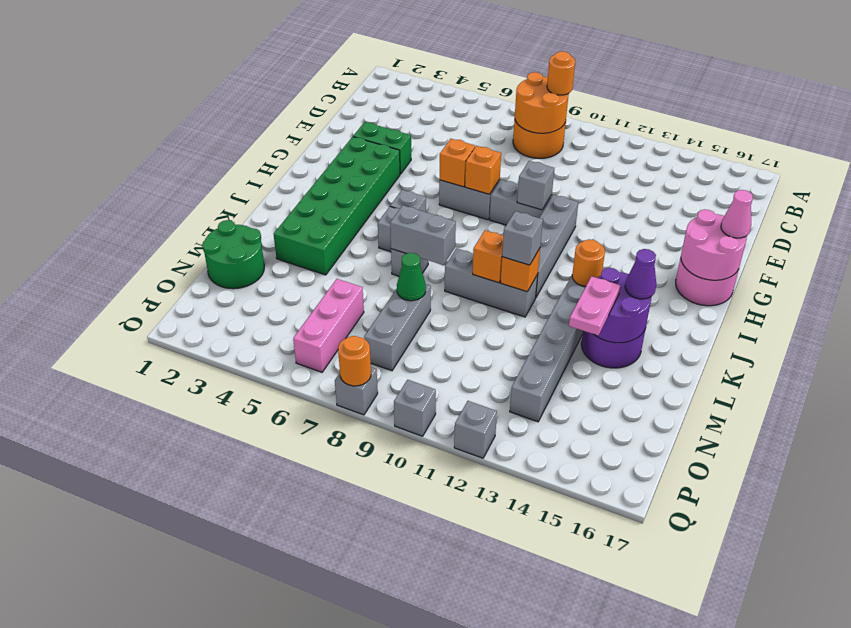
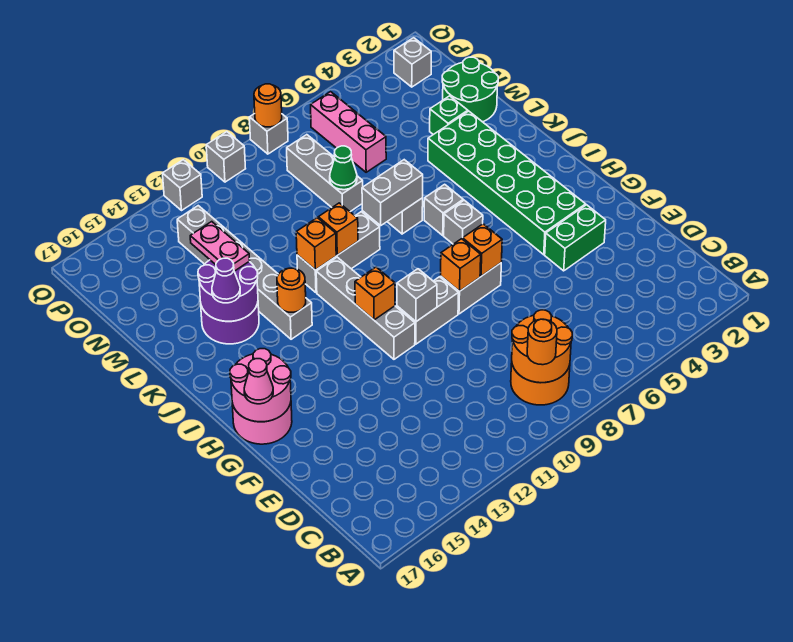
none -> orange brick H11 level 2
grey brick K11 level 3 -> grey brick P2 level 1
none -> green brick M3 level 1

